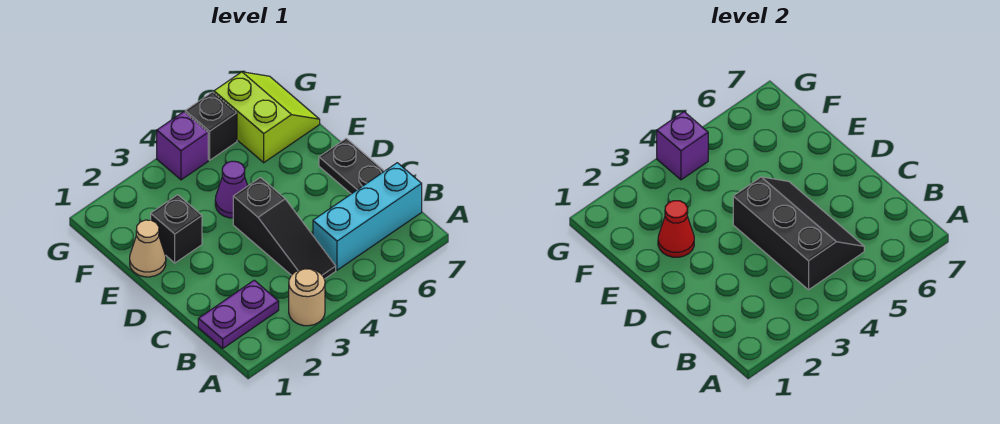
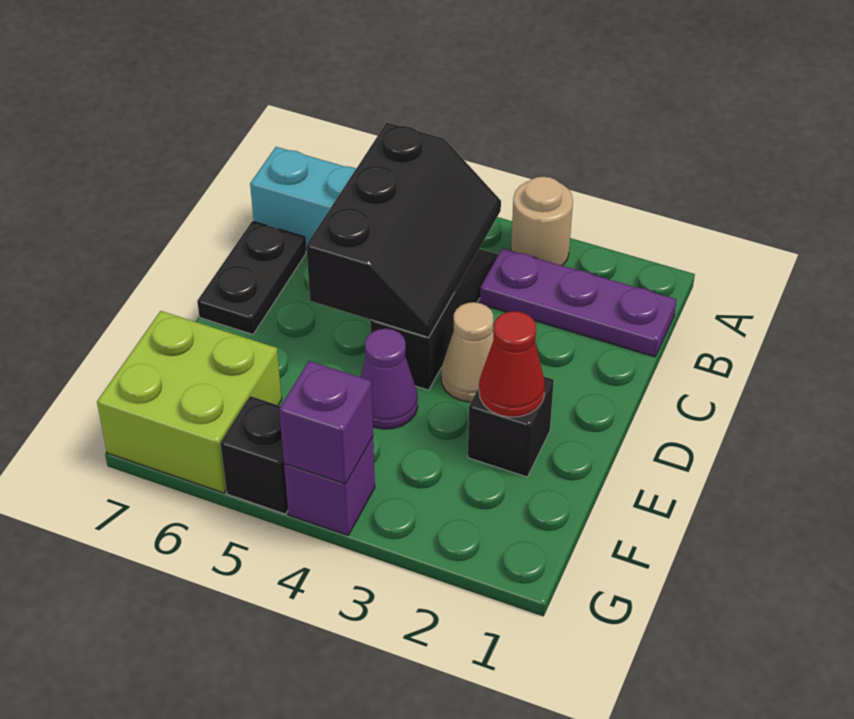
purple plate B1:B2 level 1 -> purple plate B1:B3 level 1
black slope B4:D5 level 2 top 4 -> black slope B4:D5 level 2 top 5
tan cone E1 level 1 -> tan cone D3 level 1
lime slope F6:G7 level 1 top 6 -> lime brick F6:G7 level 1

